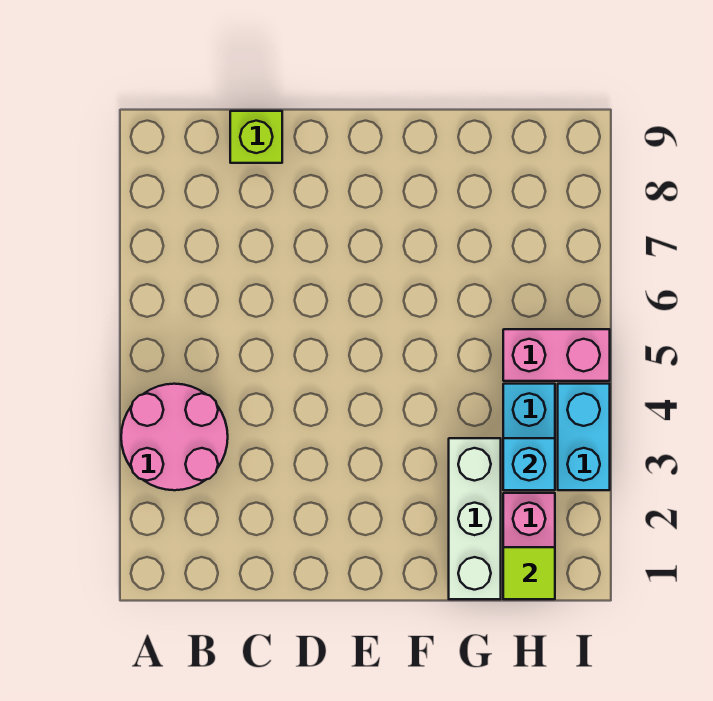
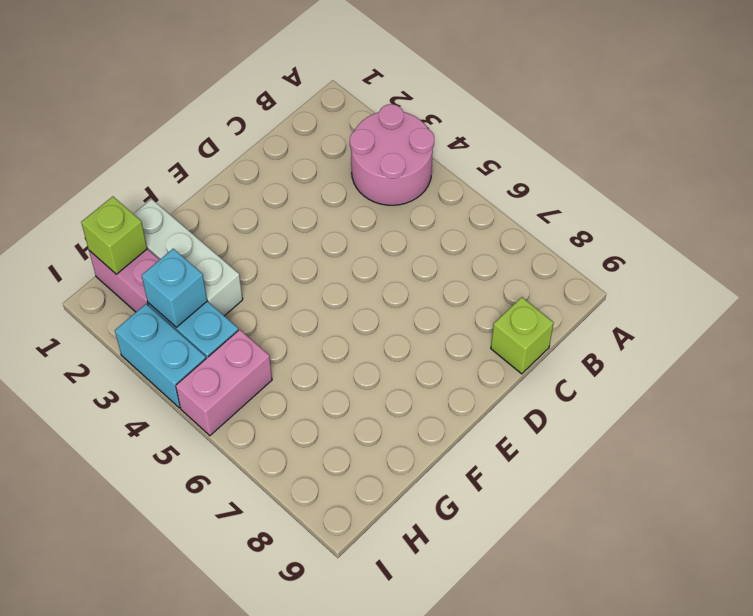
lime tile H1 level 2 -> lime brick H1 level 2

